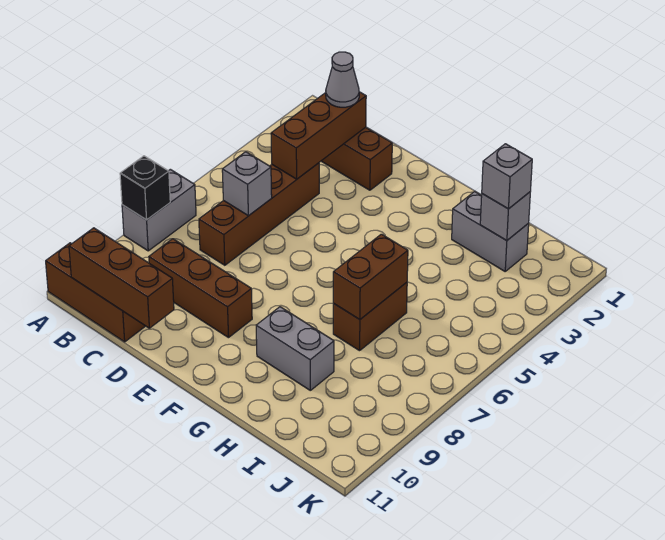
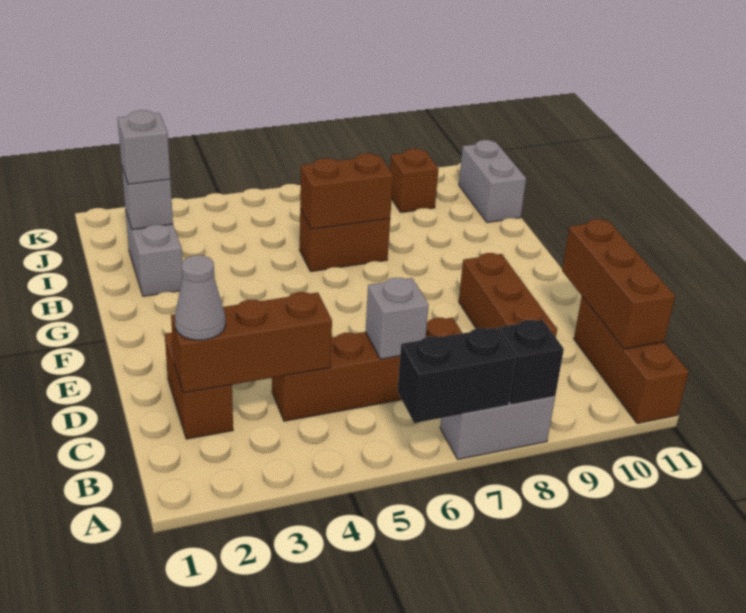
none -> black brick A6:A7 level 2
grey brick G9:H9 level 1 -> grey brick I11:J11 level 1
none -> brown brick J9 level 1

